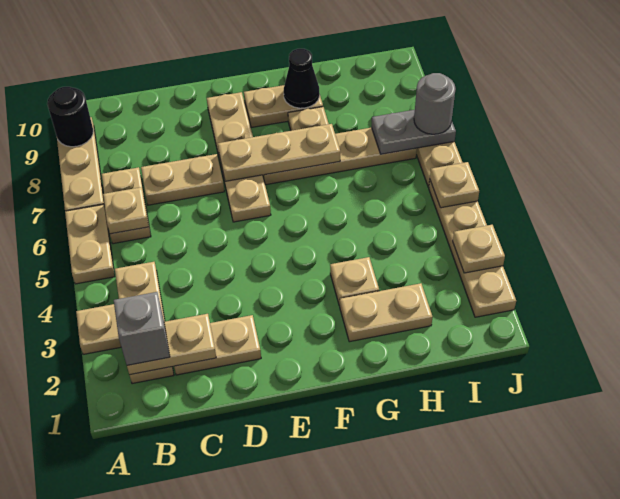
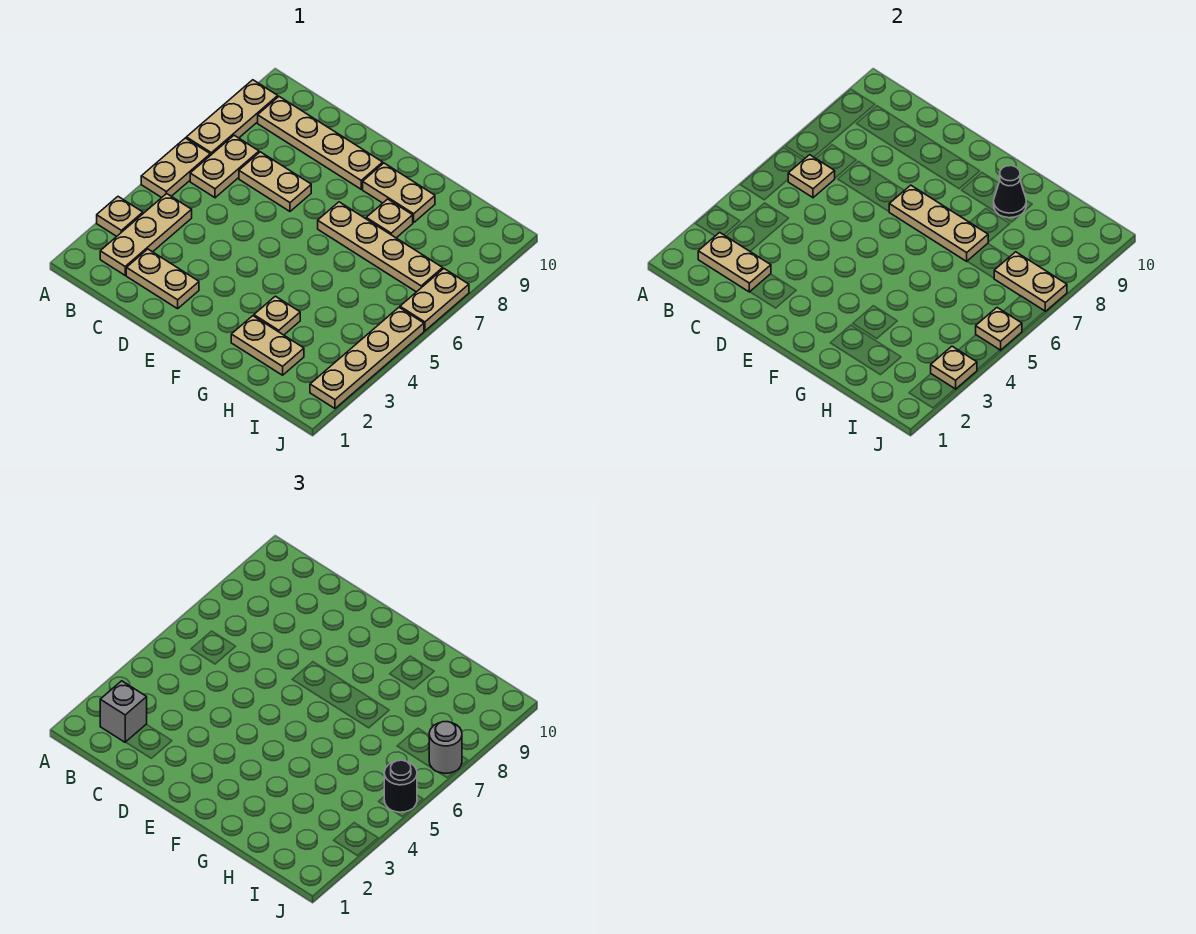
black round brick A9 level 2 -> black round brick J5 level 3
tan plate E6:E9 level 1 -> tan plate B9:E9 level 1
grey plate I7:J7 level 2 -> tan plate I7:J7 level 2

